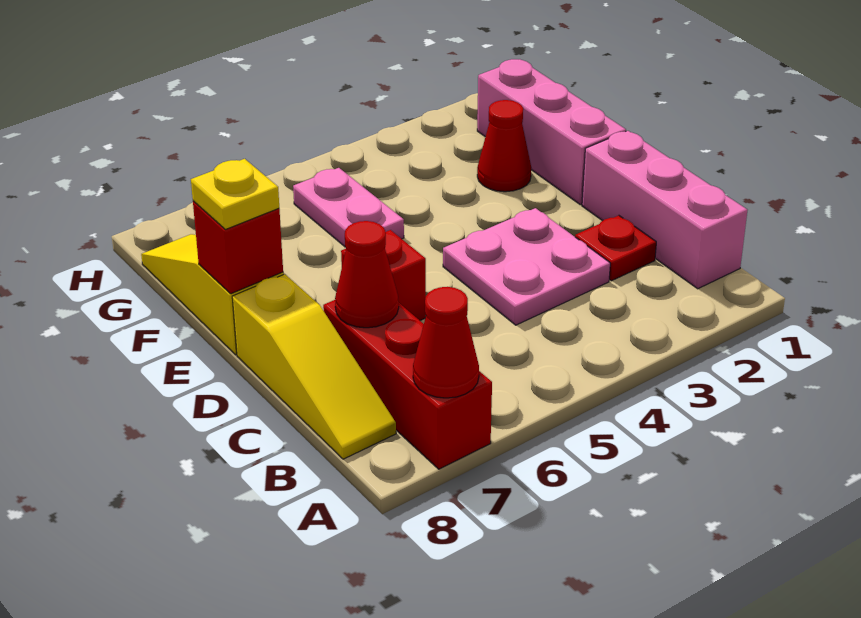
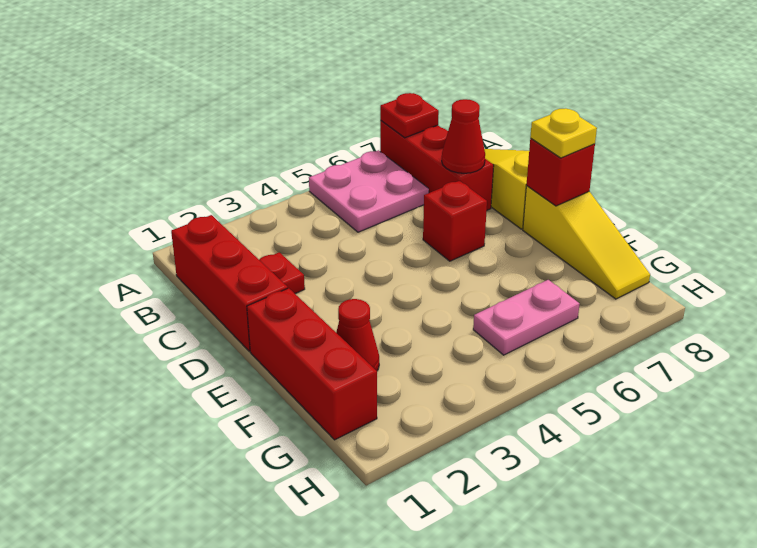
red cone A7 level 2 -> red plate A7 level 2
pink brick B1:D1 level 1 -> red brick B1:D1 level 1
pink plate C3:D4 level 1 -> pink plate A5:B6 level 1
pink brick E1:G1 level 1 -> red brick E1:G1 level 1
pink plate F5:G5 level 1 -> pink plate G5:G6 level 1

